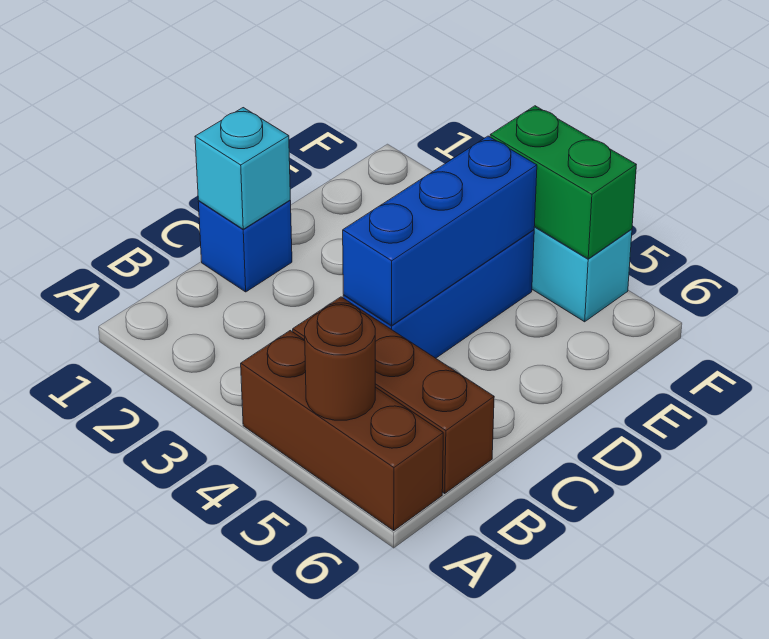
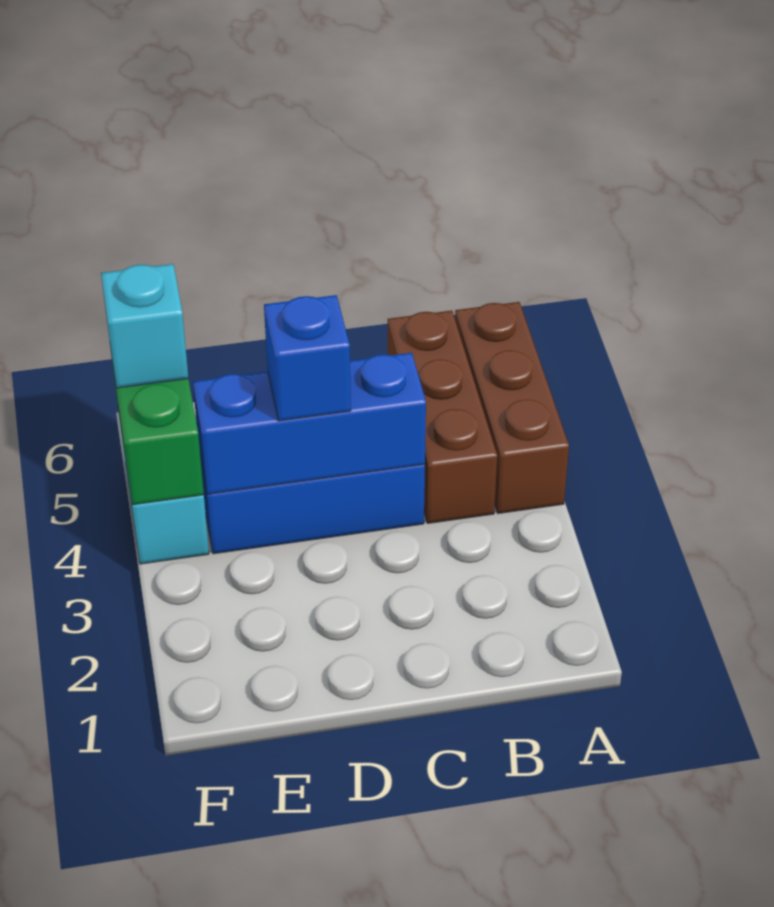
brown round brick A5 level 2 -> none
blue brick C1 level 1 -> blue brick D4 level 3
cyan brick C1 level 2 -> cyan brick F5 level 3

